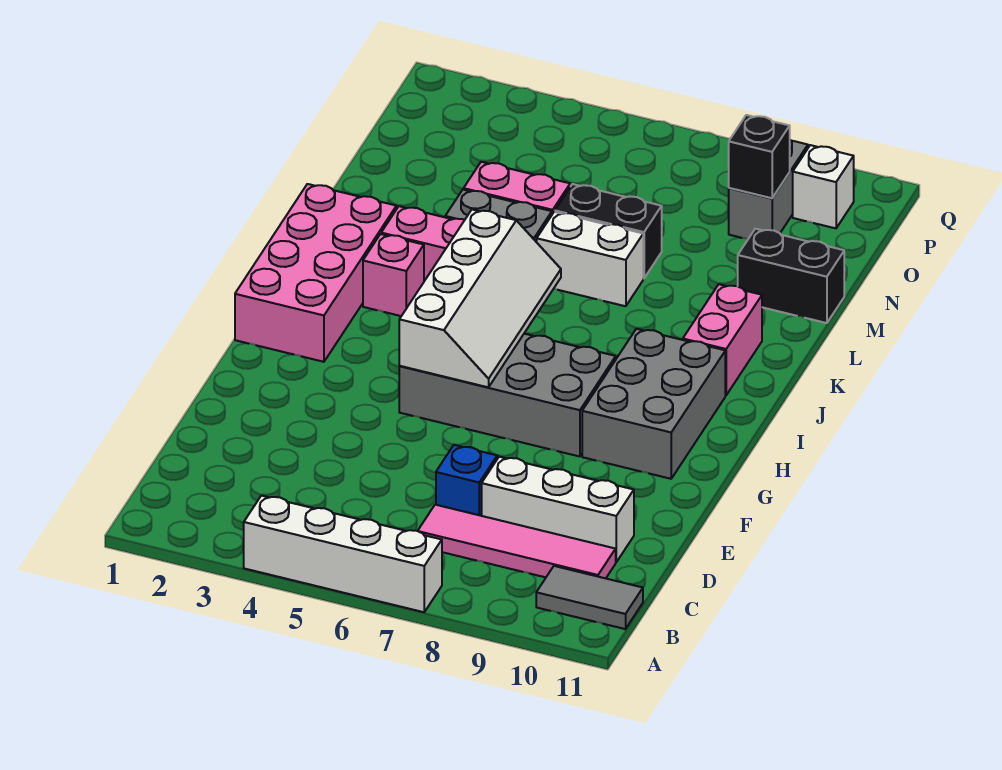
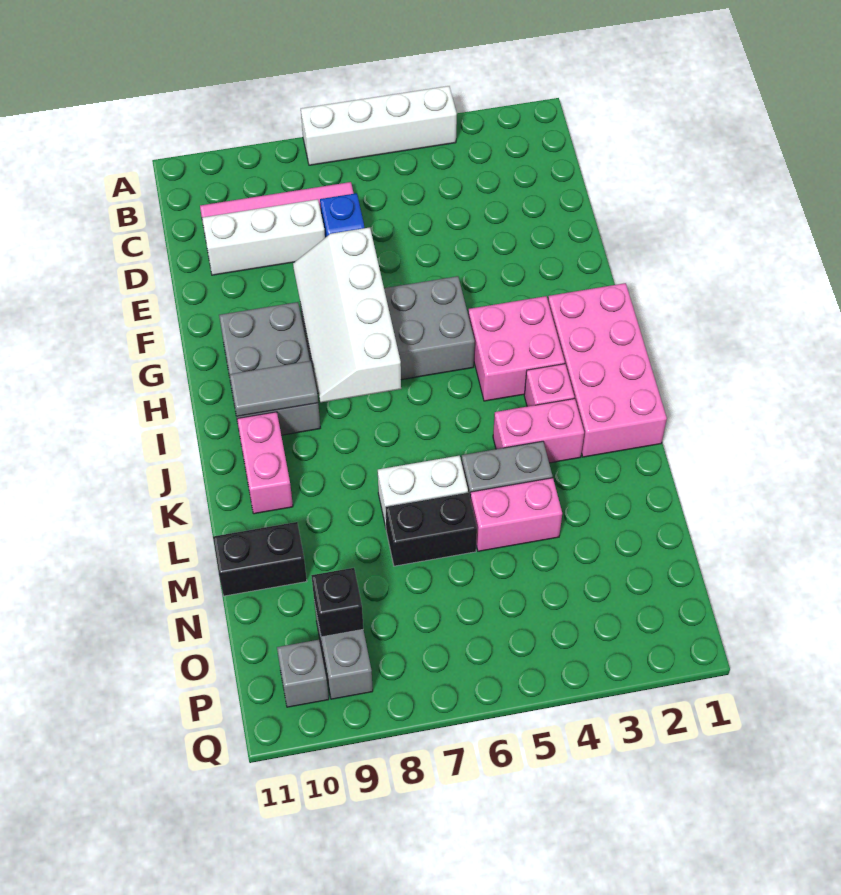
grey tile B10:B11 level 1 -> grey tile I9:I10 level 2
white slope G5:J6 level 2 top 5 -> white slope F7:I8 level 2 top 7
none -> pink brick H3:I4 level 1
white brick P10 level 1 -> grey brick P10 level 1

